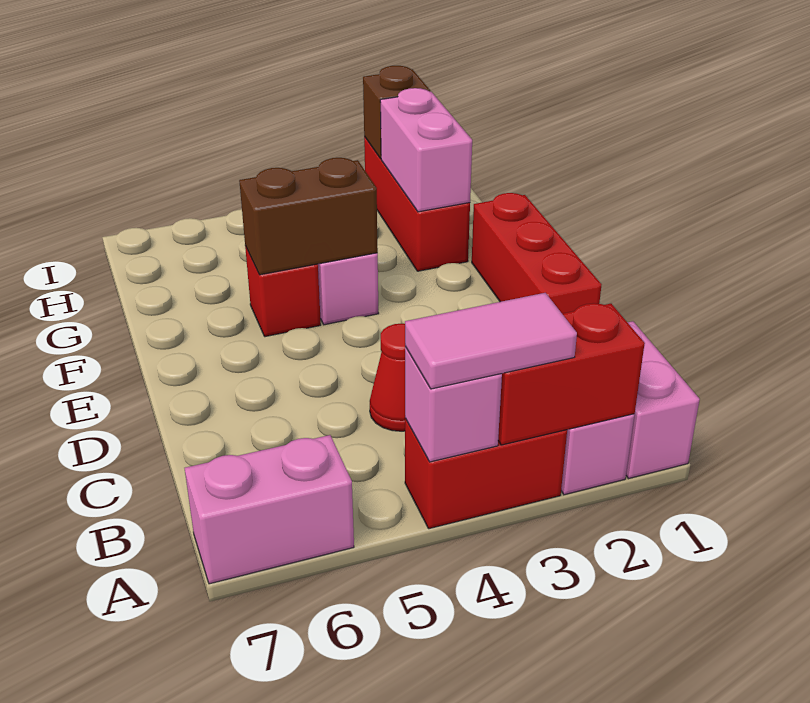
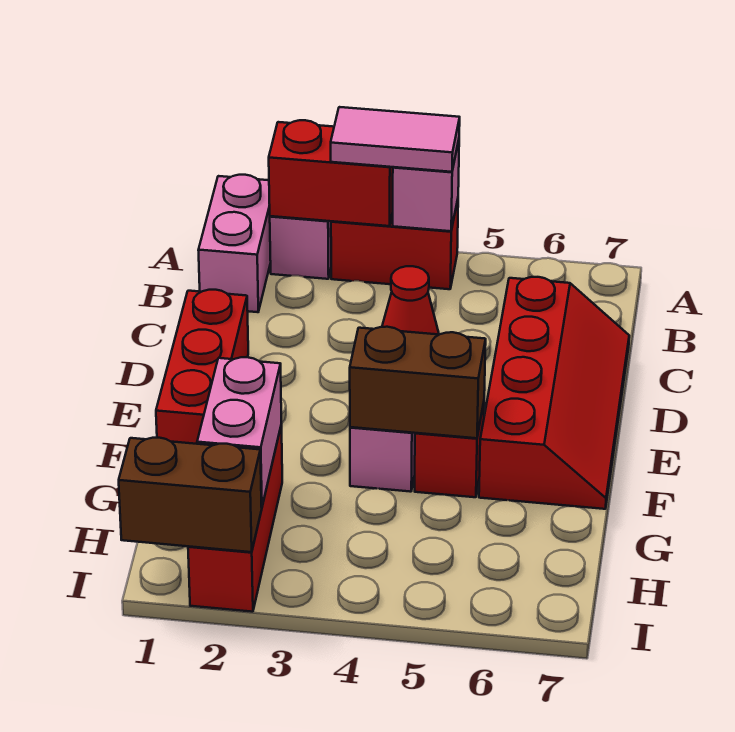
pink brick A6:A7 level 1 -> none
none -> red slope C6:F7 level 1 top 6
brown brick I2 level 2 -> brown brick I1:I2 level 2

